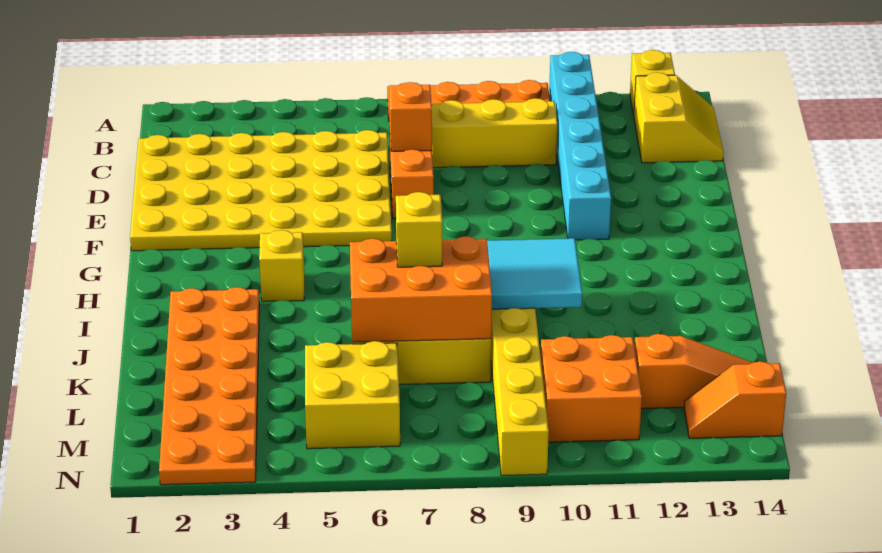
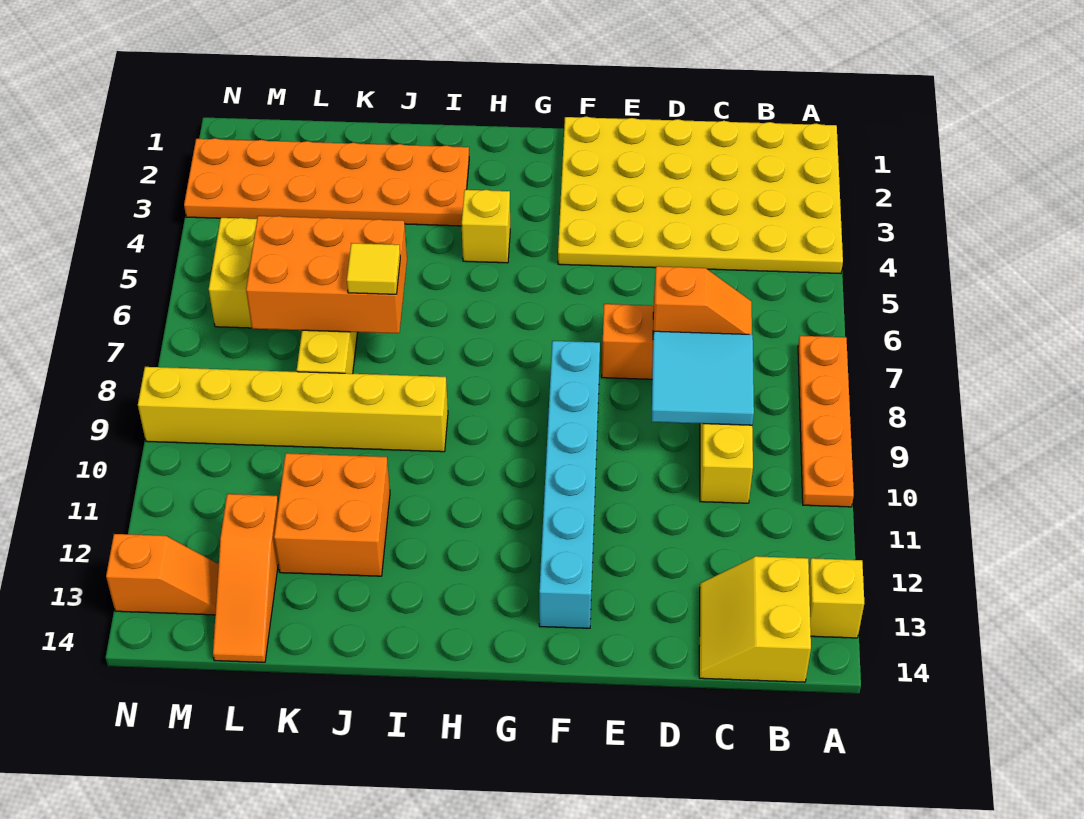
cyan brick A11:F11 level 1 -> cyan brick F8:F13 level 1
yellow slope B13:C14 level 1 top 13 -> yellow slope B13:C14 level 1 top B
yellow plate C1:F6 level 1 -> yellow plate A1:F4 level 1
cyan tile I9:J10 level 2 -> cyan tile C8:D9 level 2
orange brick J6:K8 level 2 -> orange brick J6:L7 level 2
yellow brick J7 level 3 -> yellow tile J7 level 3
orange brick L10:M11 level 1 -> orange brick J11:K12 level 1
orange slope M13:M14 level 1 top 14 -> orange slope M13:N13 level 1 top N

